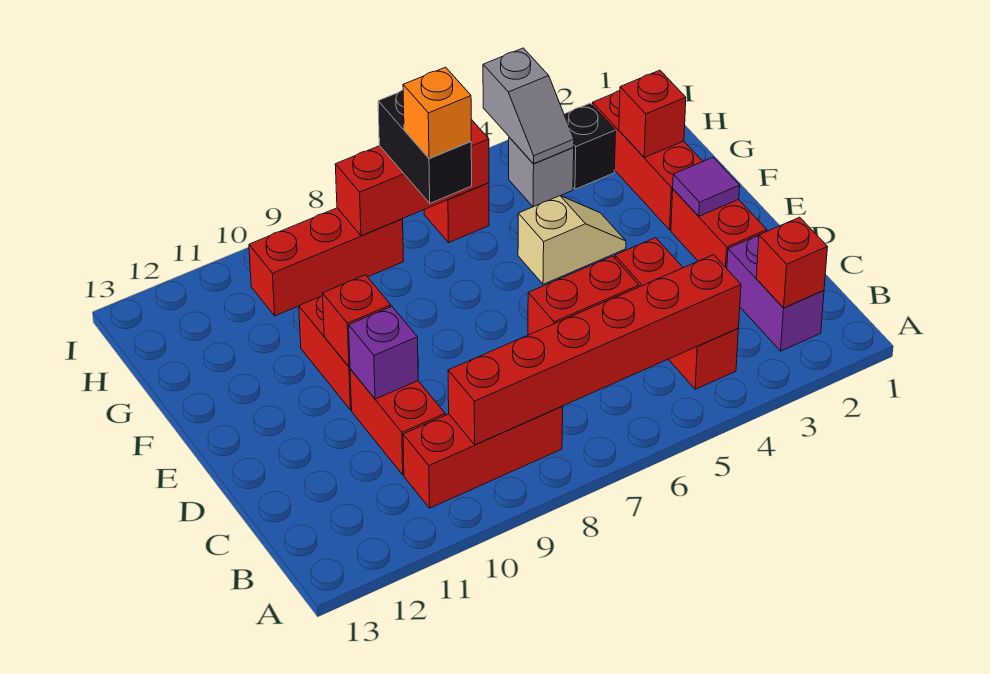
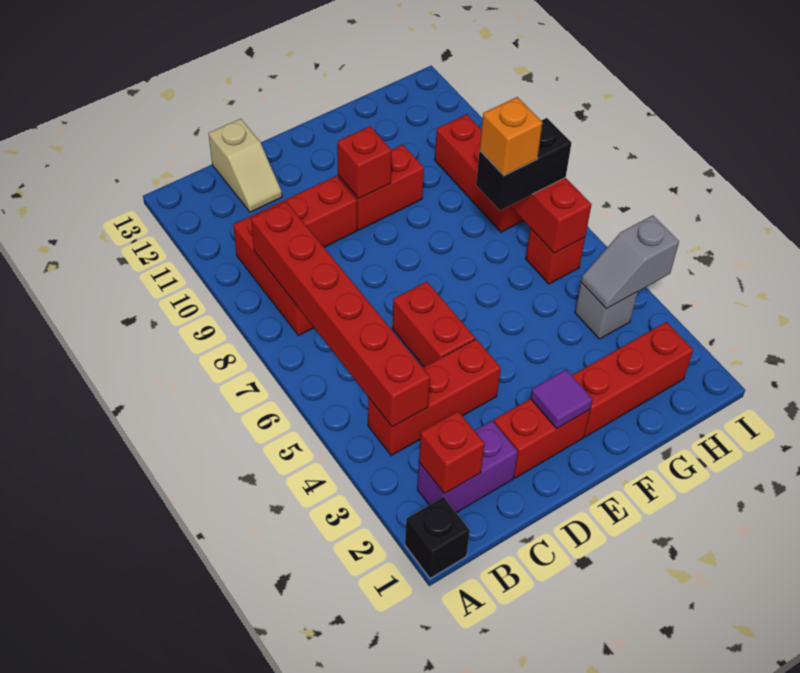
purple brick D10 level 2 -> none
tan slope F4:F5 level 1 top 5 -> tan slope C12:C13 level 1 top 13
red brick G2 level 2 -> none
black brick H3 level 1 -> black brick A1 level 1

